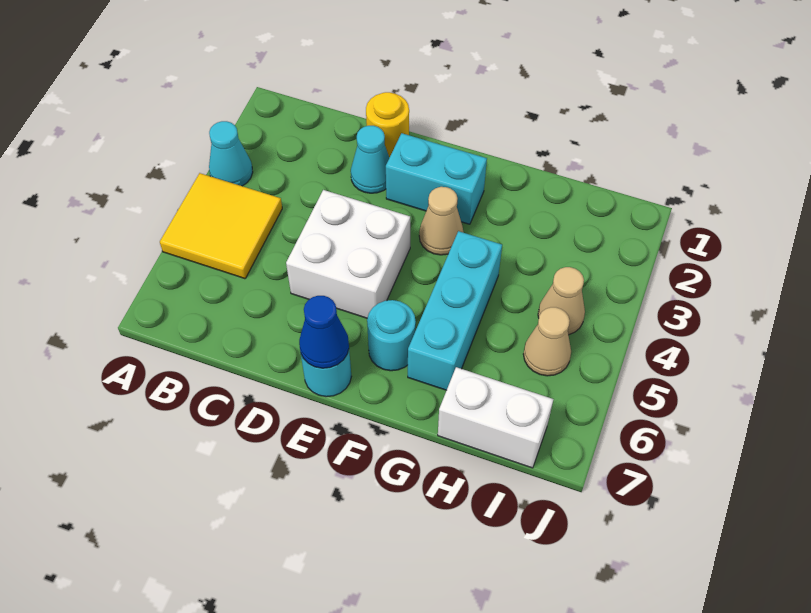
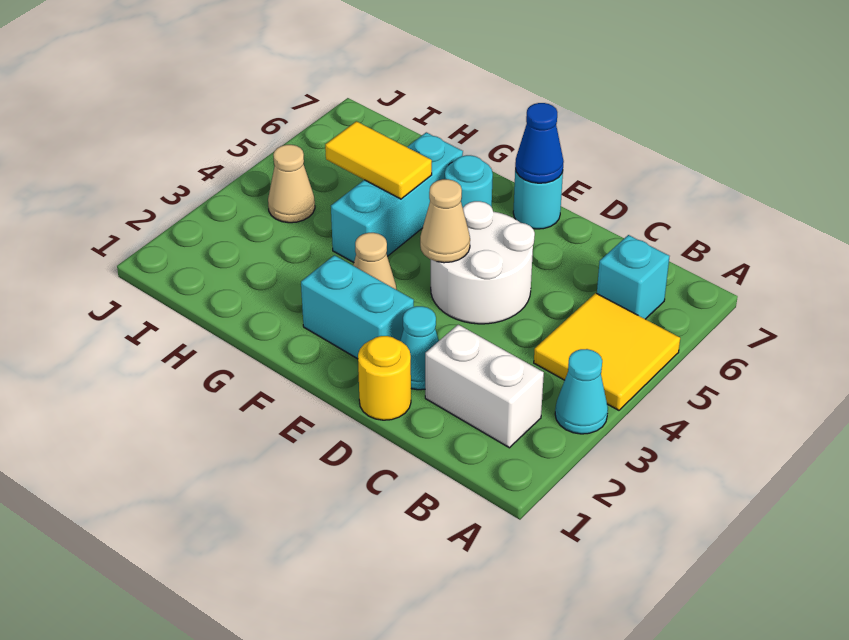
none -> cyan brick B6 level 1
white brick D4:E5 level 1 -> white round brick D4:E5 level 1
none -> yellow tile G5:H5 level 2
white brick H7:I7 level 1 -> white brick B2:C2 level 1
tan cone I5 level 1 -> tan cone E4 level 2

